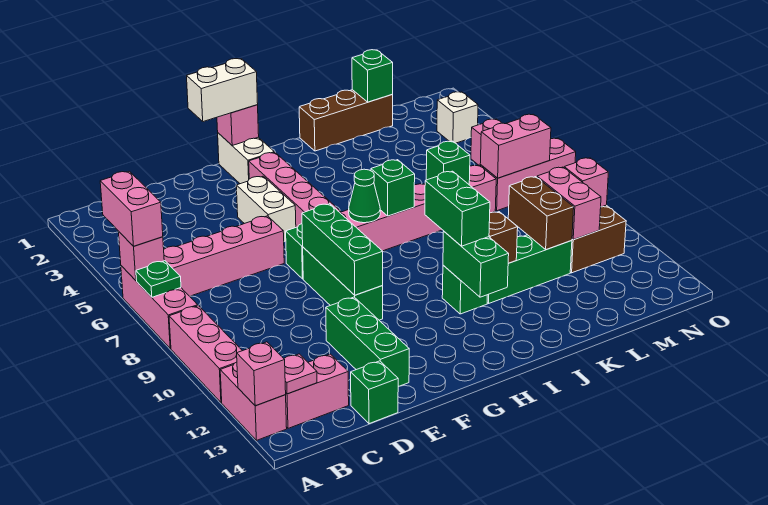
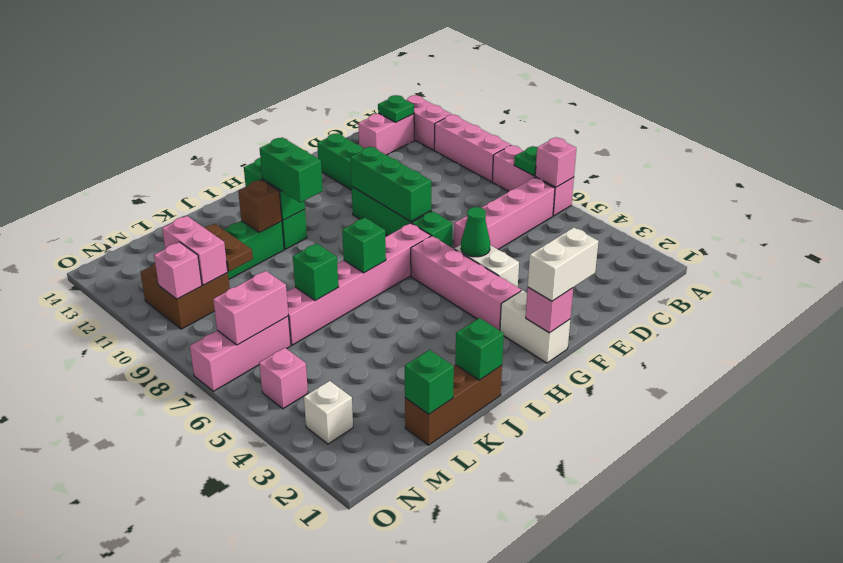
pink brick A5:A6 level 3 -> none
pink brick A13 level 2 -> none
pink plate B13 level 2 -> green plate B13 level 2
green brick D14 level 1 -> green brick J1 level 2
green cone H7 level 2 -> green cone F5 level 2
brown brick L10:L11 level 2 -> brown plate L10:L11 level 2

